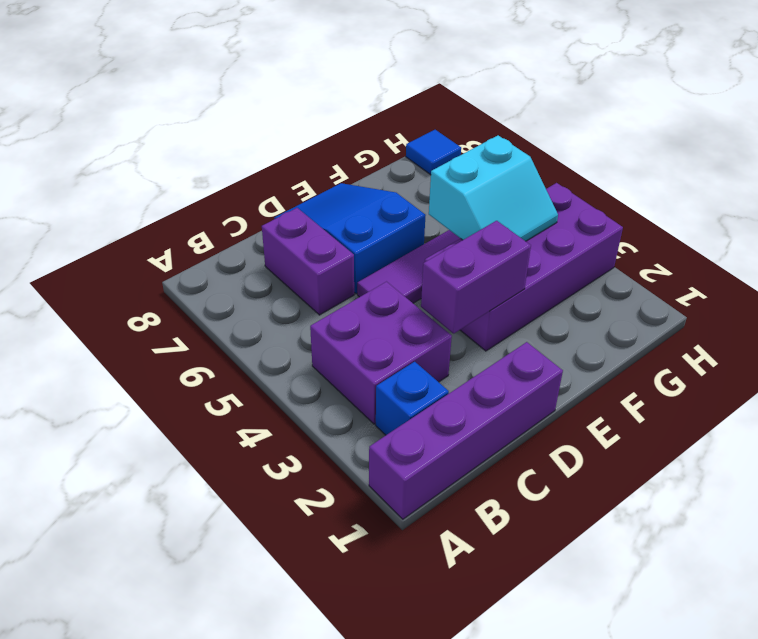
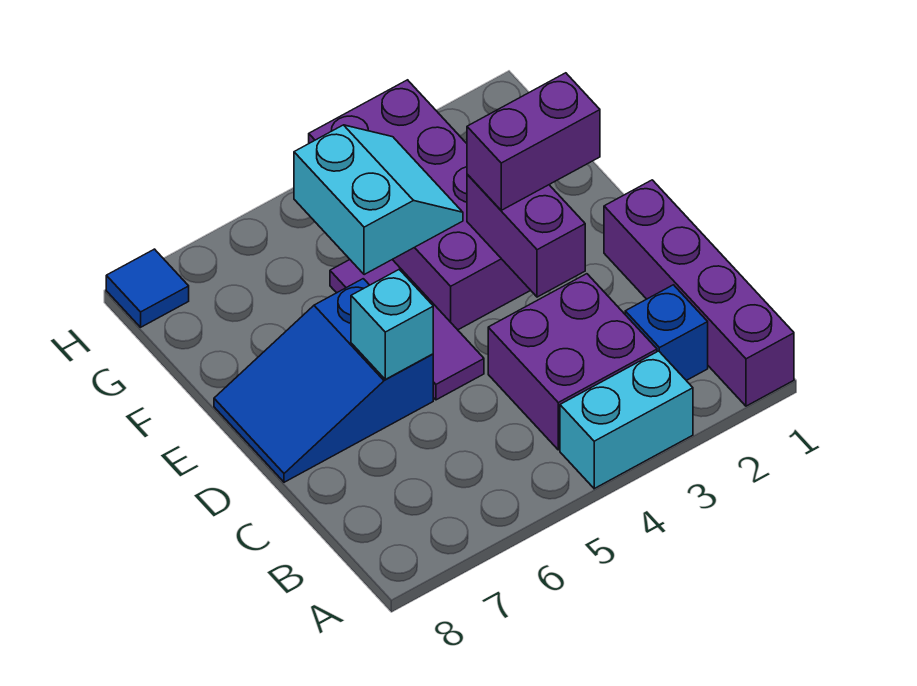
none -> cyan brick A3:A4 level 1
purple brick C6:C7 level 1 -> purple brick E2:E3 level 3
none -> cyan brick D6 level 2

